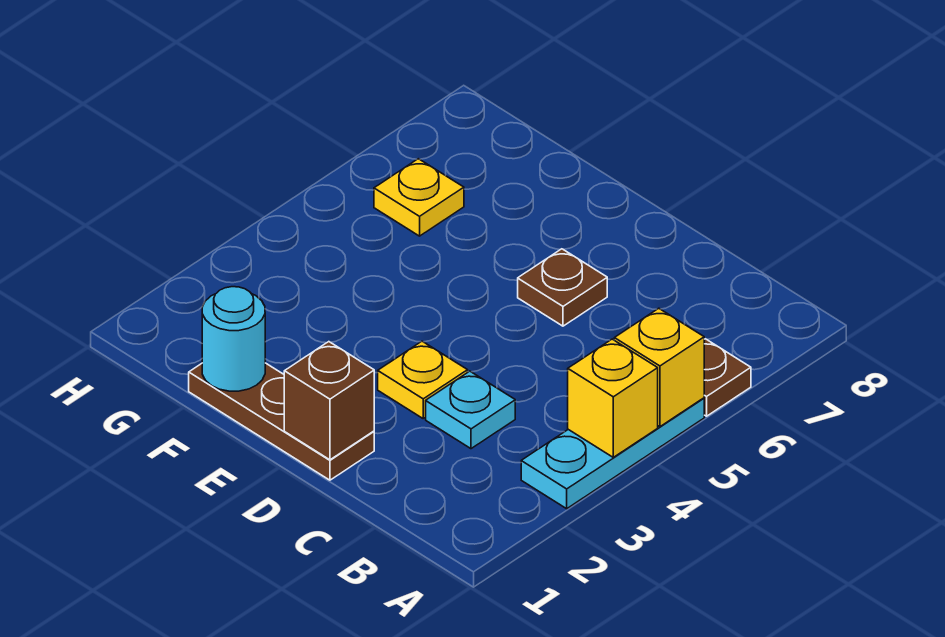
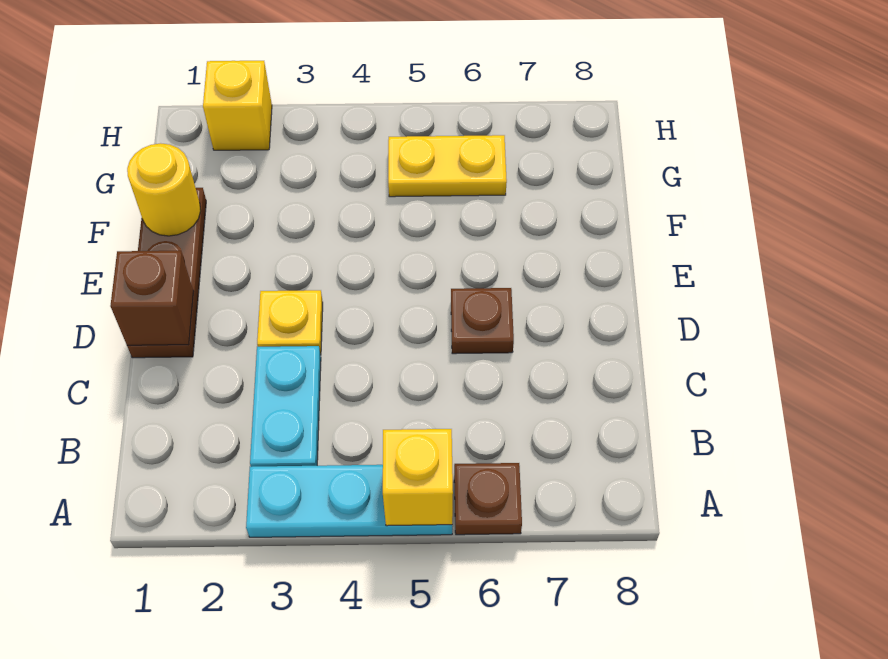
yellow brick A4 level 2 -> yellow brick H2 level 1
cyan plate C3 level 1 -> cyan plate B3:C3 level 1
cyan round brick F1 level 2 -> yellow round brick F1 level 2
yellow plate G6 level 1 -> yellow plate G5:G6 level 1

